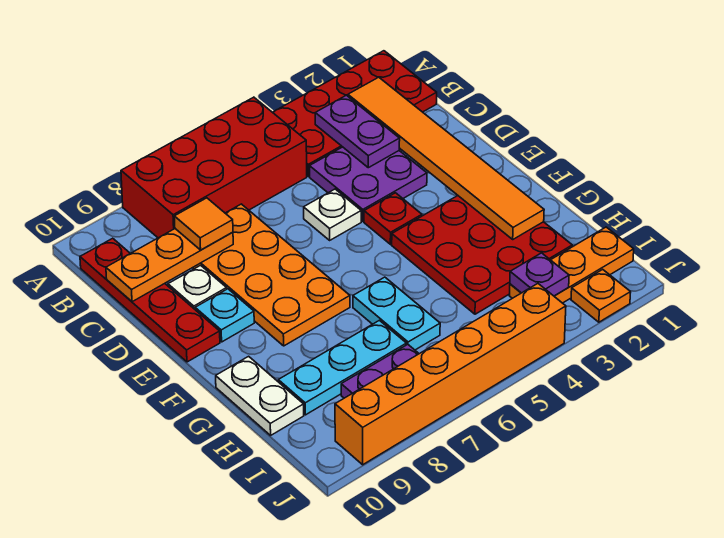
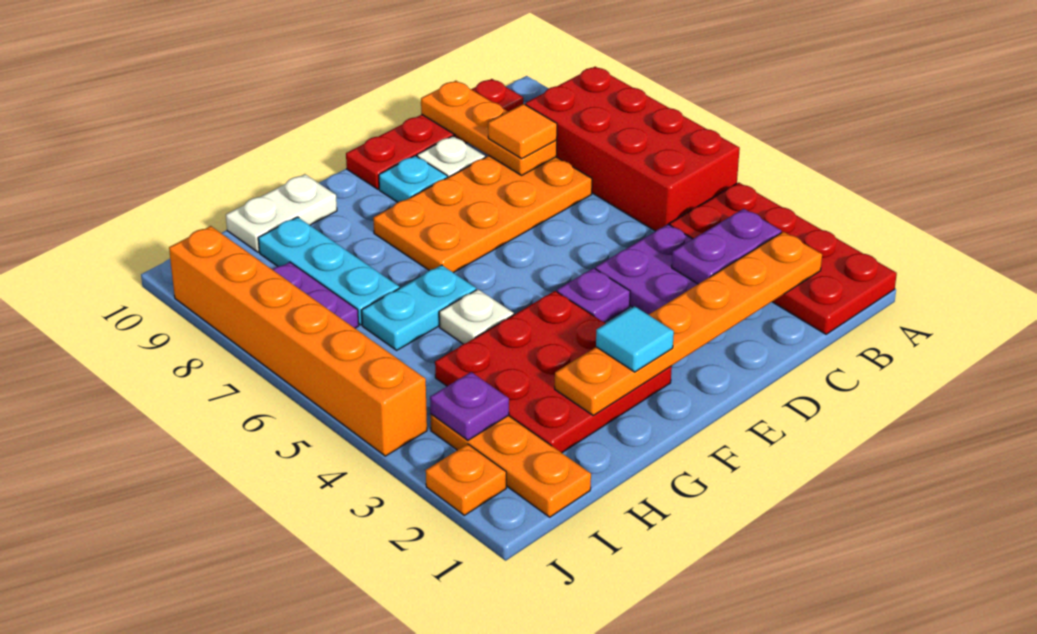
orange tile B2:G2 level 2 -> orange plate B2:G2 level 2
white plate D5 level 1 -> white plate G5 level 1
red plate E4 level 1 -> purple plate E4 level 1
none -> cyan tile F2 level 3

